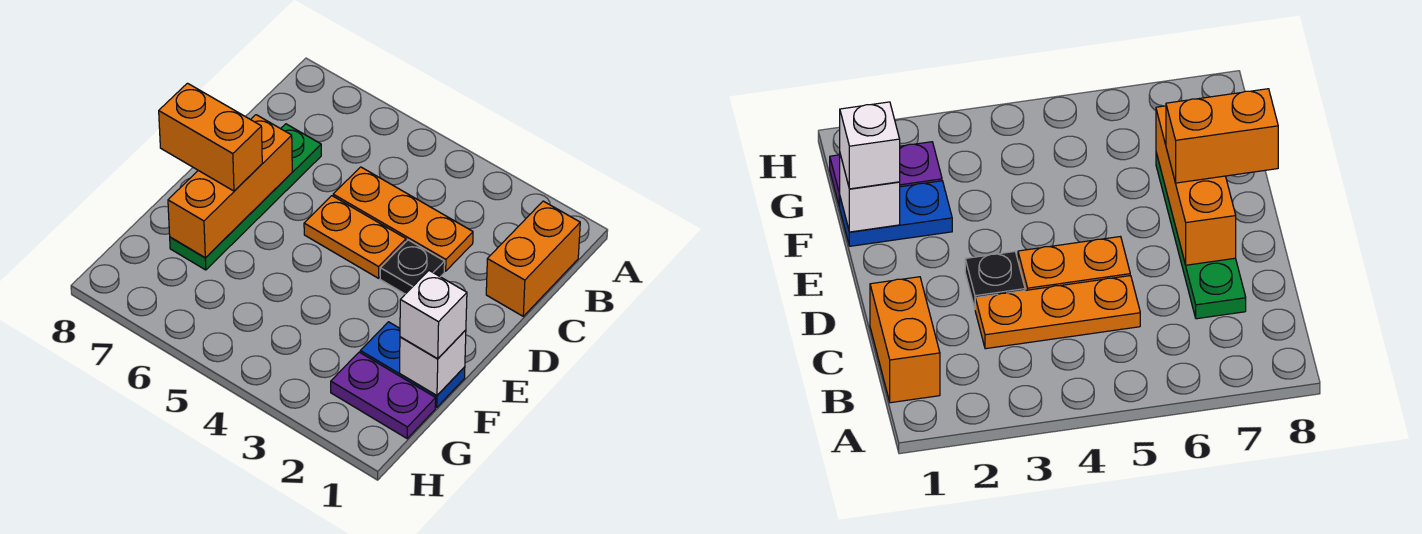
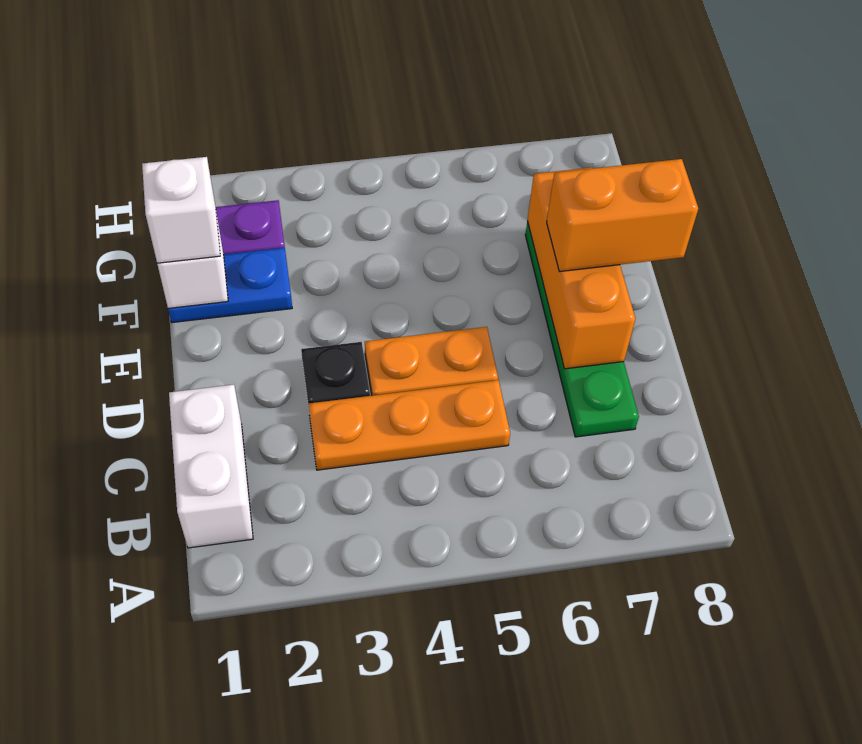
orange brick B1:C1 level 1 -> white brick B1:C1 level 1

